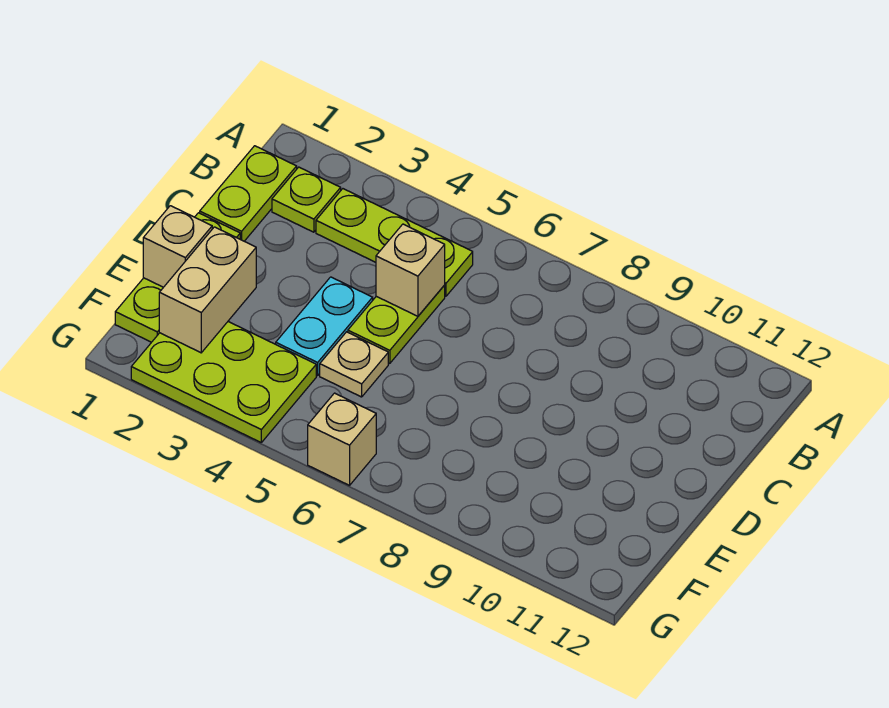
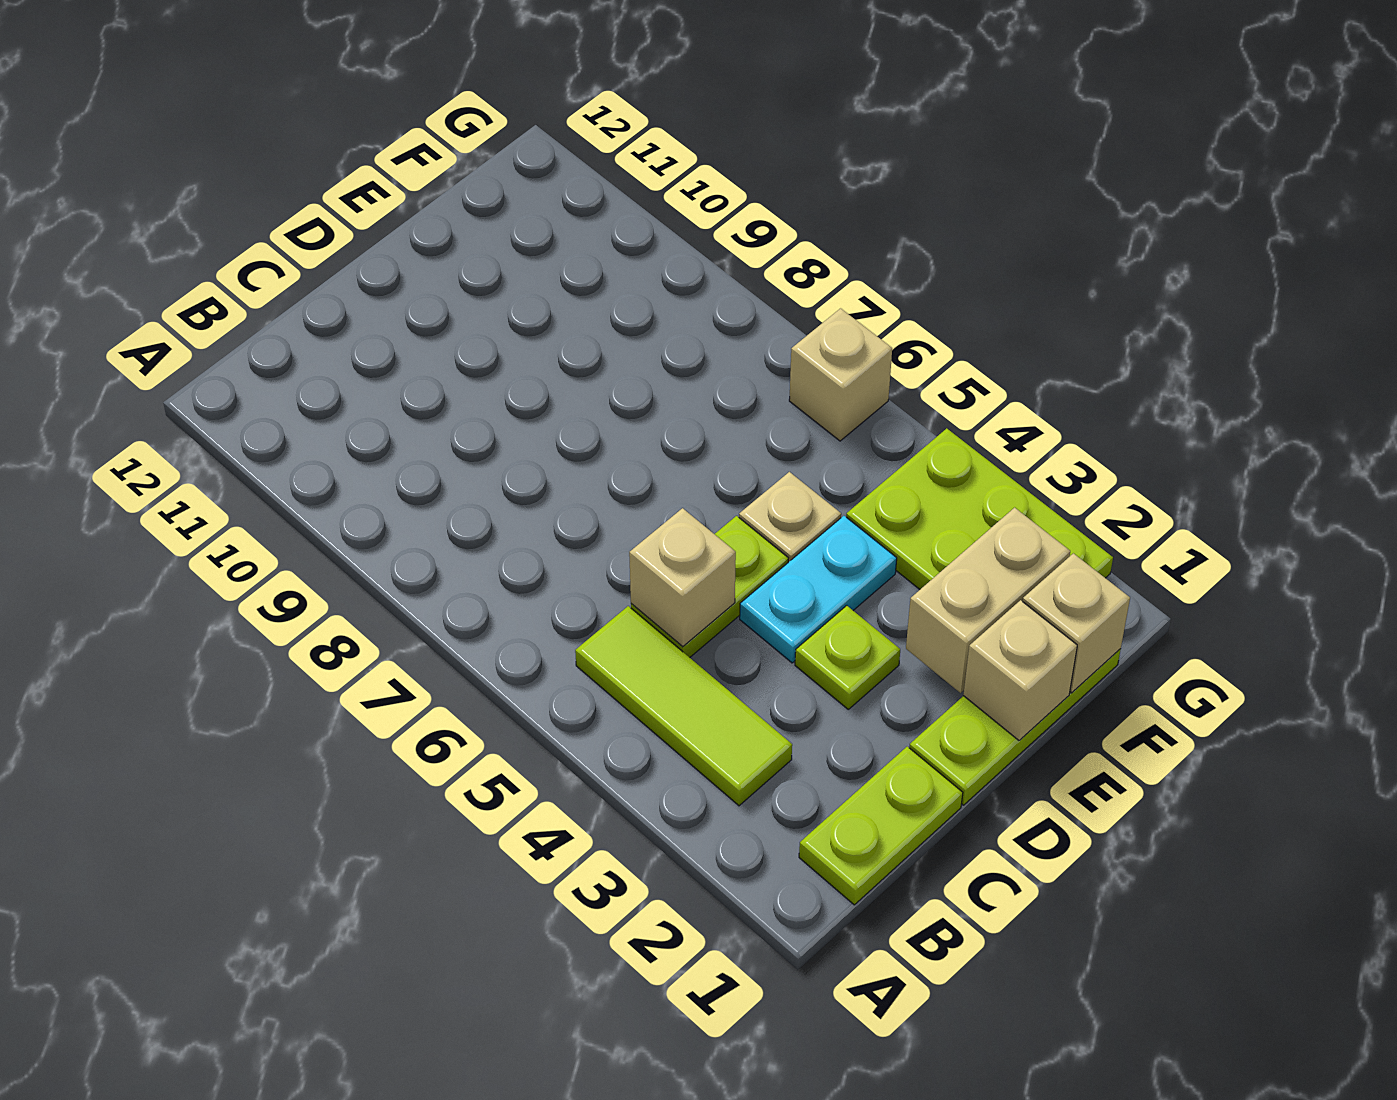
lime plate B2 level 1 -> lime plate D3 level 1
lime plate B3:B5 level 1 -> lime tile B3:B5 level 1
none -> tan brick F1 level 2

